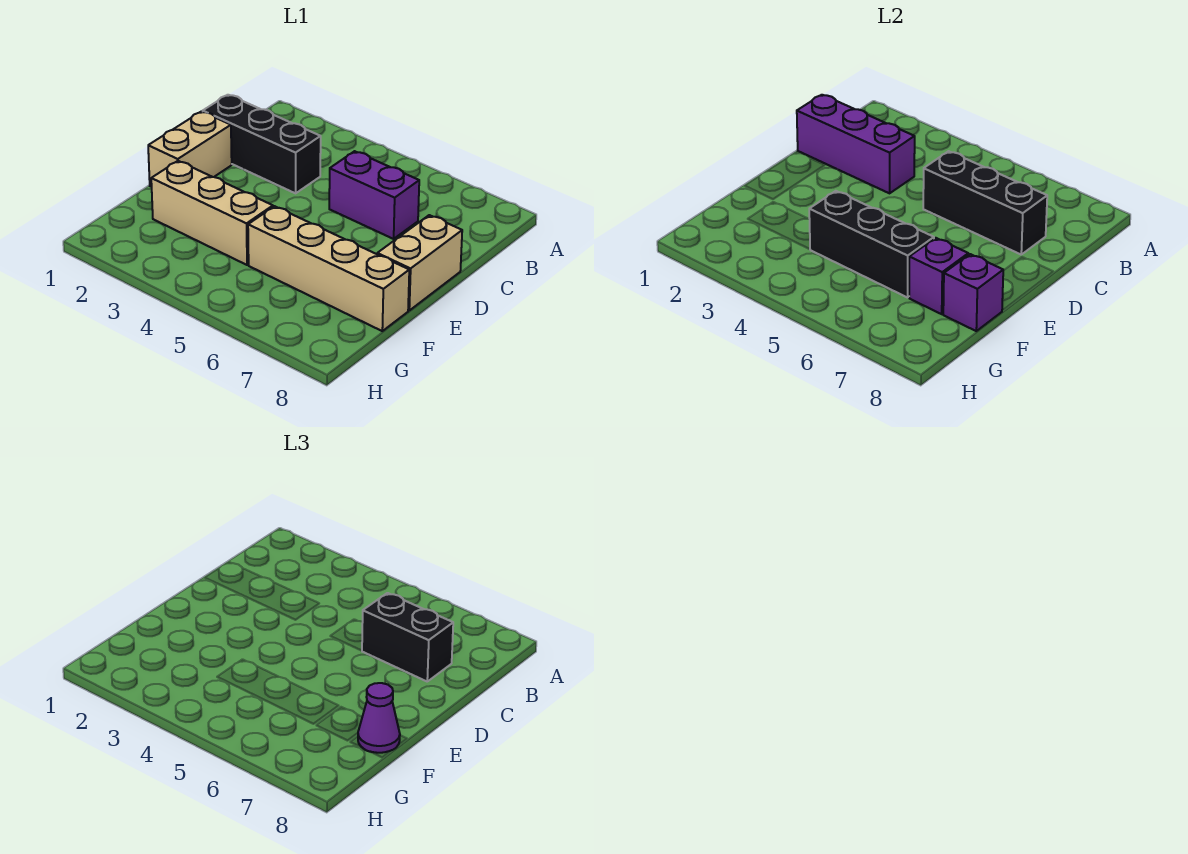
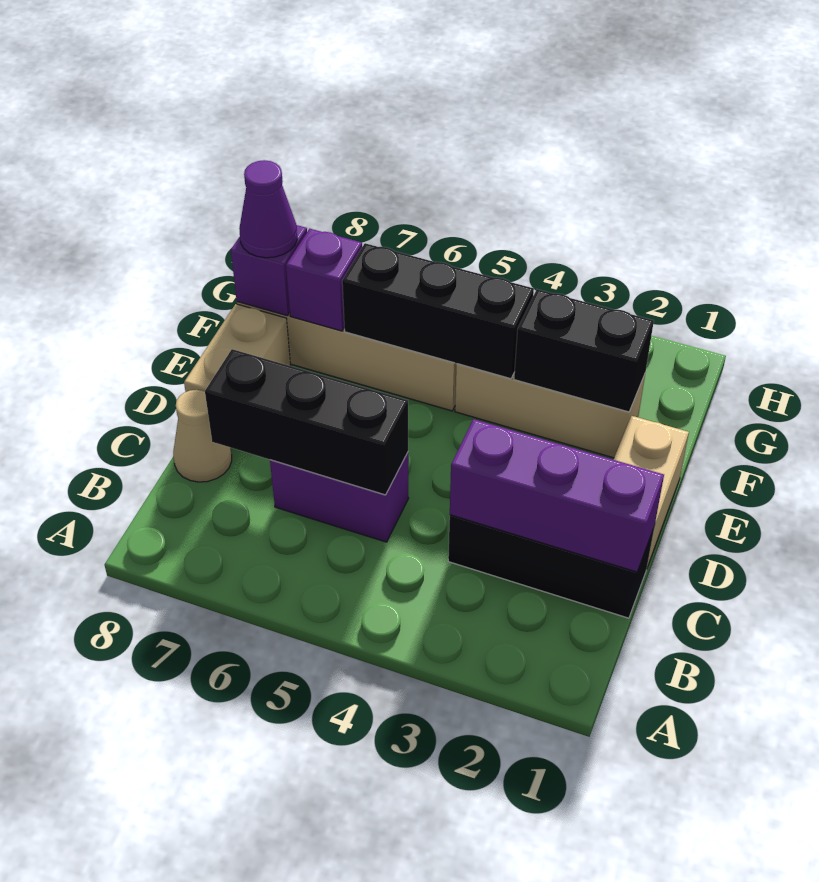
black brick C6:C7 level 3 -> black brick F2:F3 level 2
none -> tan cone C8 level 1

